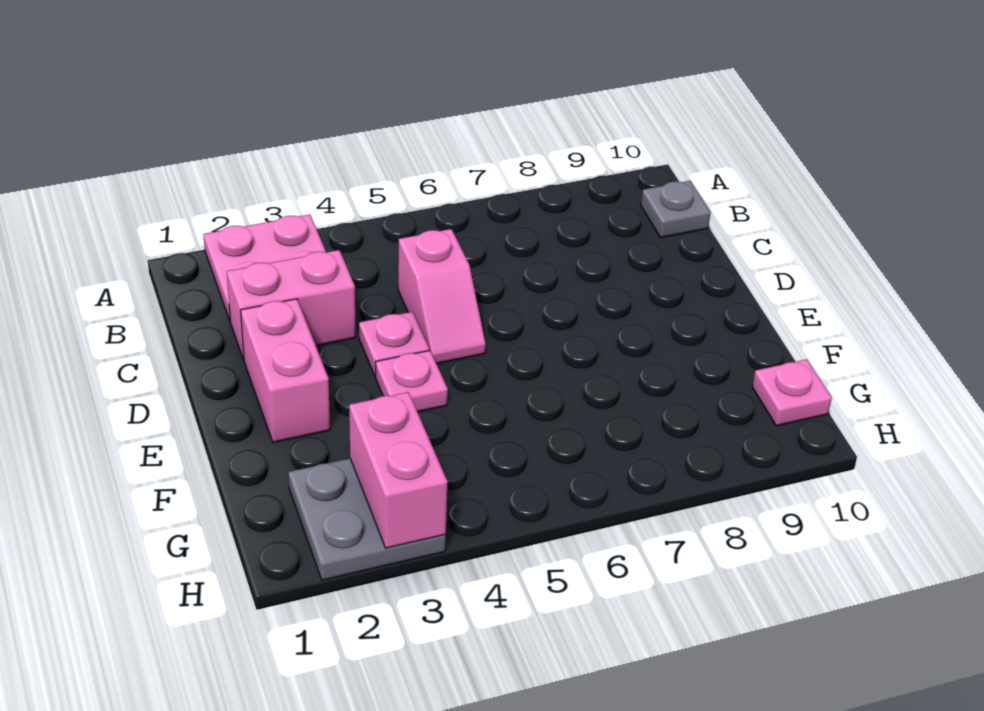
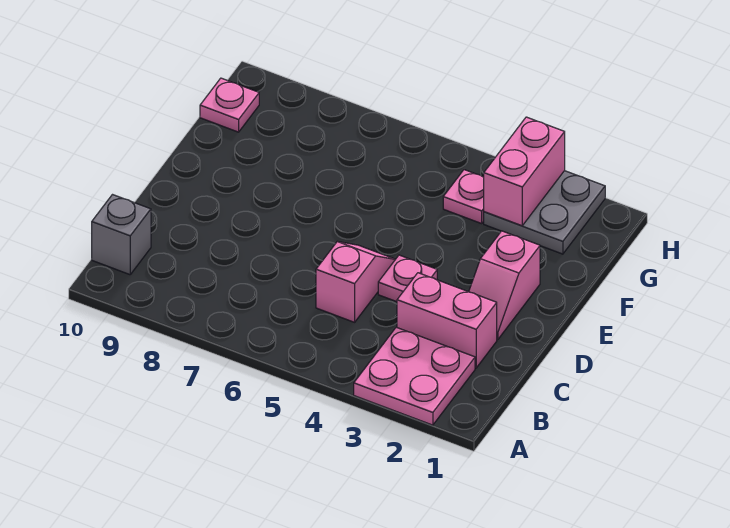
grey plate B10 level 1 -> grey brick B10 level 1
pink brick D2:E2 level 1 -> pink slope D2:E2 level 1 top E
pink plate E4 level 1 -> pink plate G4 level 1

